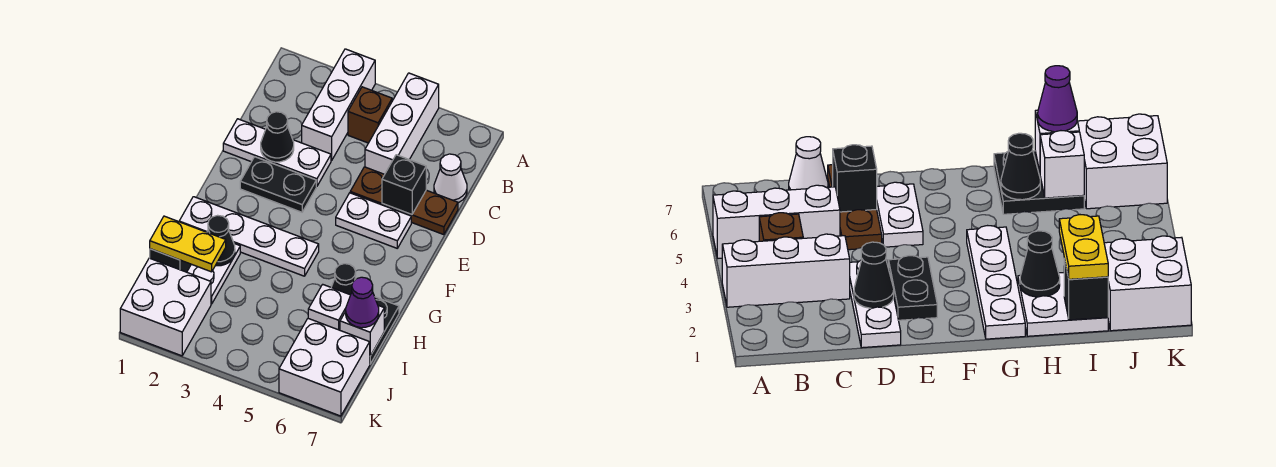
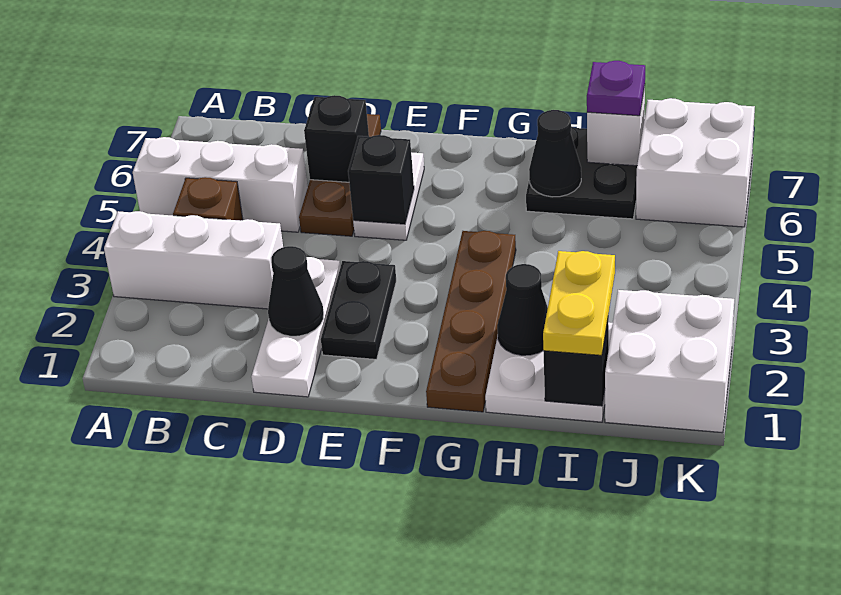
white cone C7 level 1 -> none
none -> black brick E5 level 2
white plate G1:G4 level 1 -> brown plate G1:G4 level 1
white brick I6 level 2 -> none
purple cone I7 level 3 -> purple plate I7 level 3

